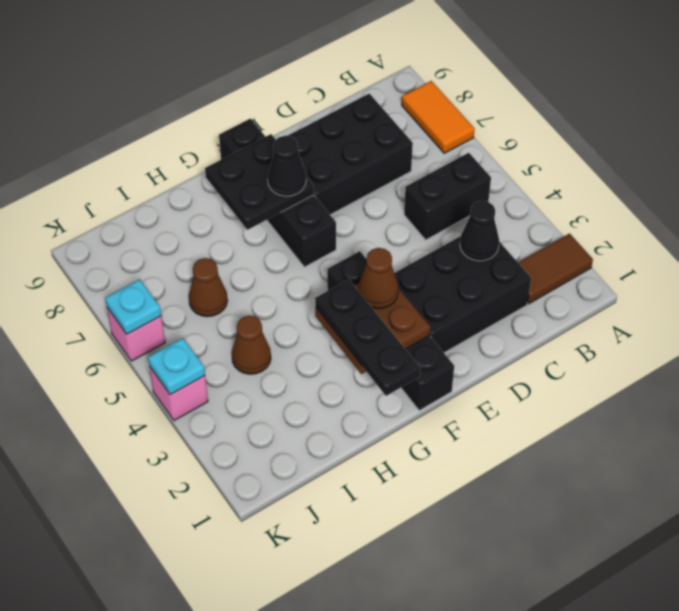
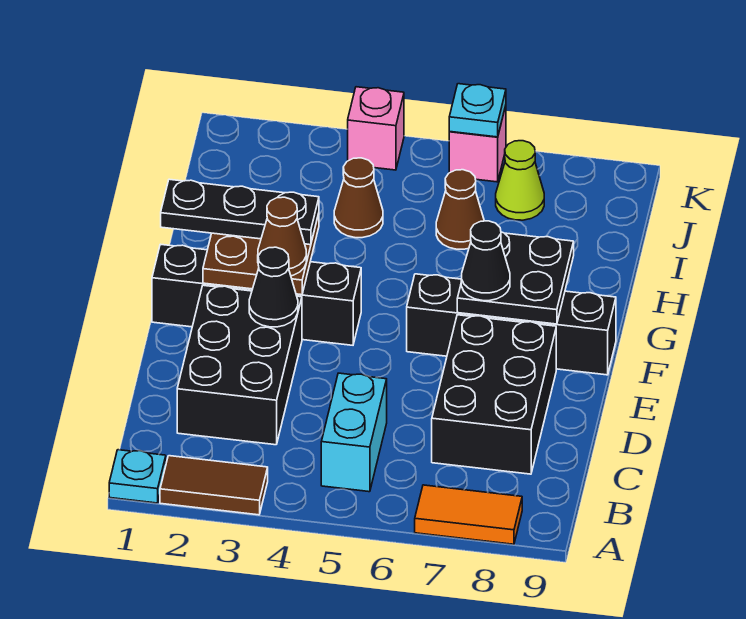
brown tile A2:B2 level 1 -> brown tile A2:A3 level 1
black brick B5:C5 level 1 -> cyan brick B5:C5 level 1
black cone C3 level 2 -> black cone E3 level 2
none -> lime cone J7 level 1
cyan plate K4 level 2 -> cyan plate A1 level 1

